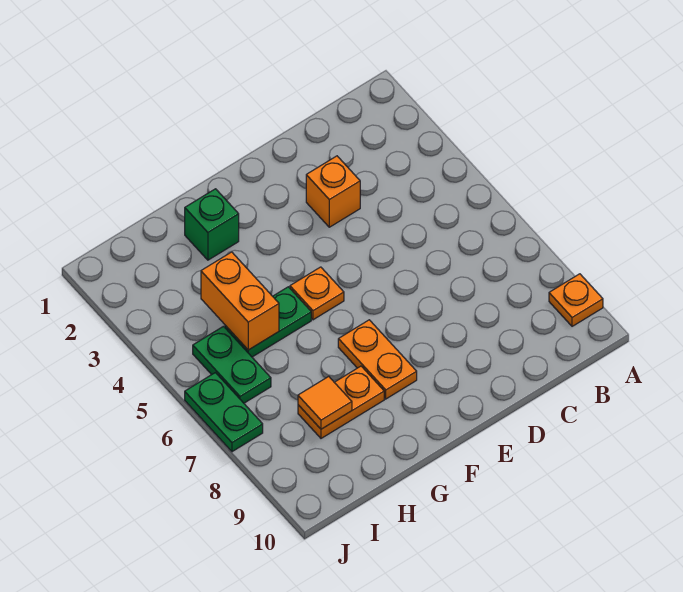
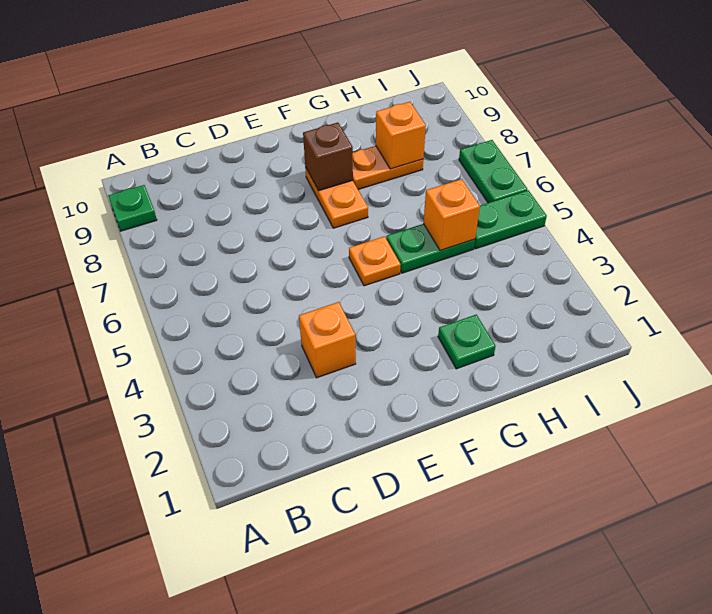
orange plate A9 level 1 -> green plate A9 level 1
none -> brown brick F8 level 2
green brick G2 level 1 -> green plate G2 level 1
orange brick H4:H5 level 2 -> orange brick H5 level 2
orange tile H8 level 2 -> orange brick H8 level 2
green plate I5:I6 level 1 -> green plate I5:J5 level 1

